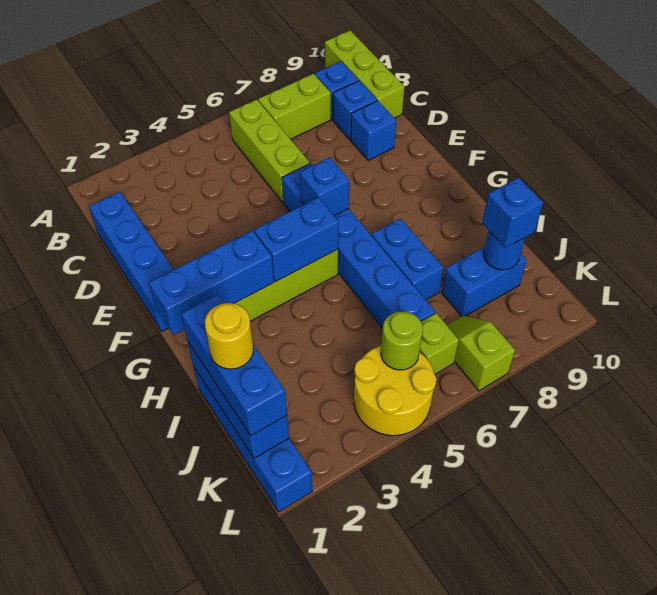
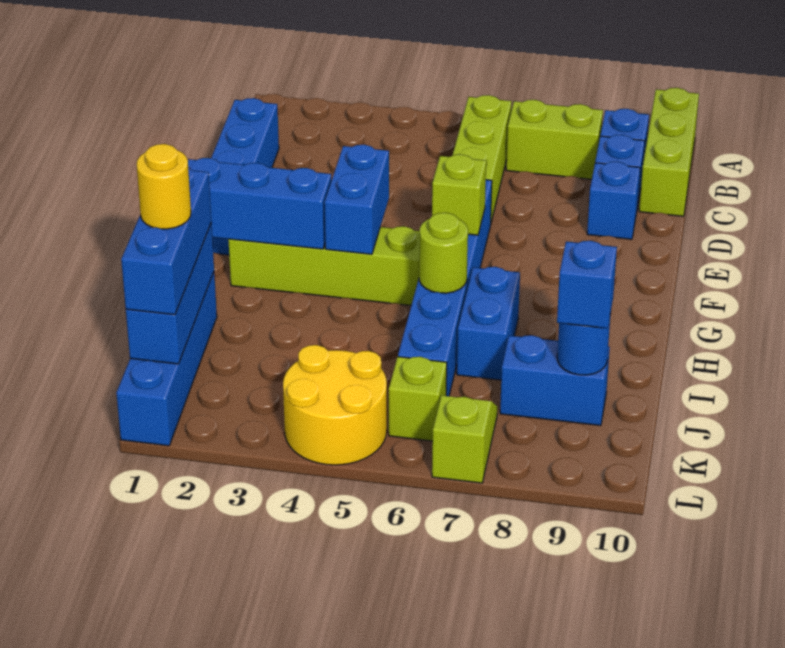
blue brick F6 level 2 -> lime brick F6 level 2
blue brick G4:G5 level 2 -> blue brick F4:G4 level 2
lime round brick K5 level 2 -> lime round brick H6 level 2

